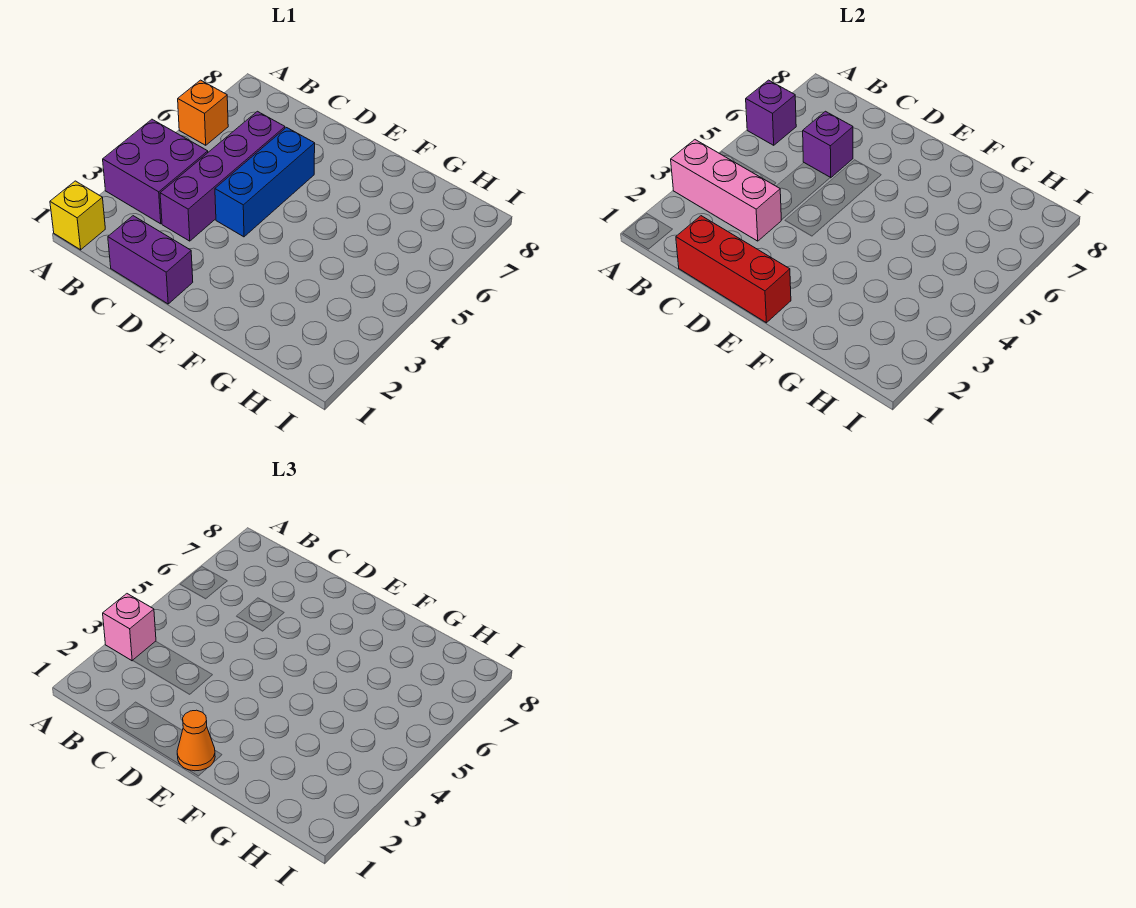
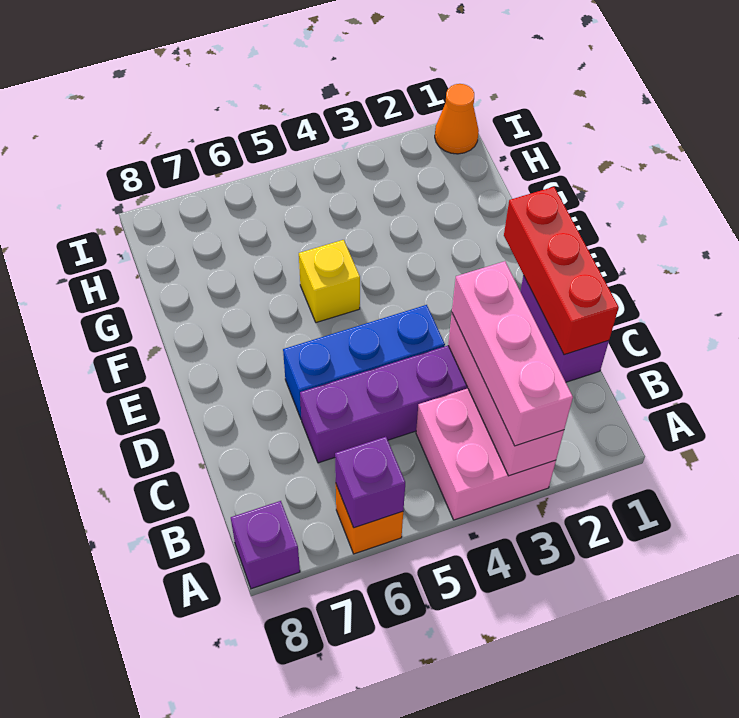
yellow brick A1 level 1 -> yellow brick F5 level 1
purple brick A3:B4 level 1 -> pink brick A3:B4 level 1
pink brick A3 level 3 -> pink brick A3:C3 level 3
purple brick C6 level 2 -> purple brick A8 level 1
orange cone E1 level 3 -> orange cone I1 level 1

